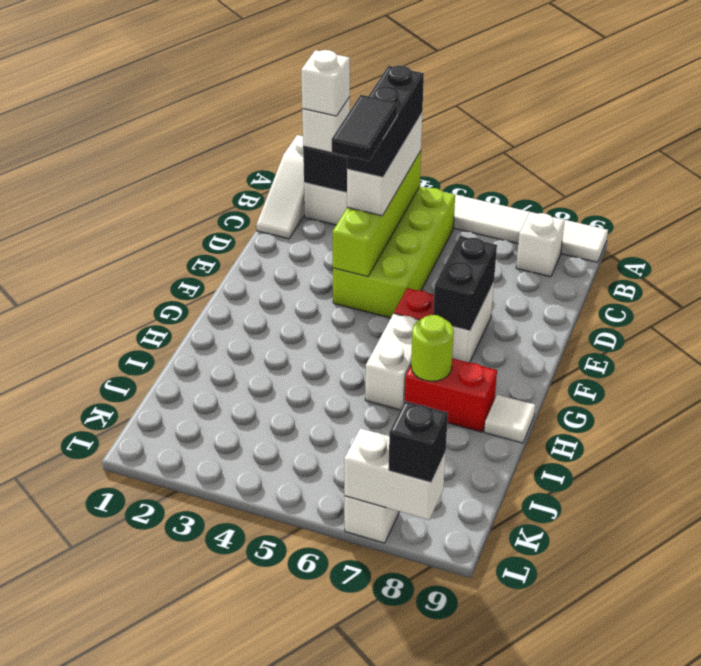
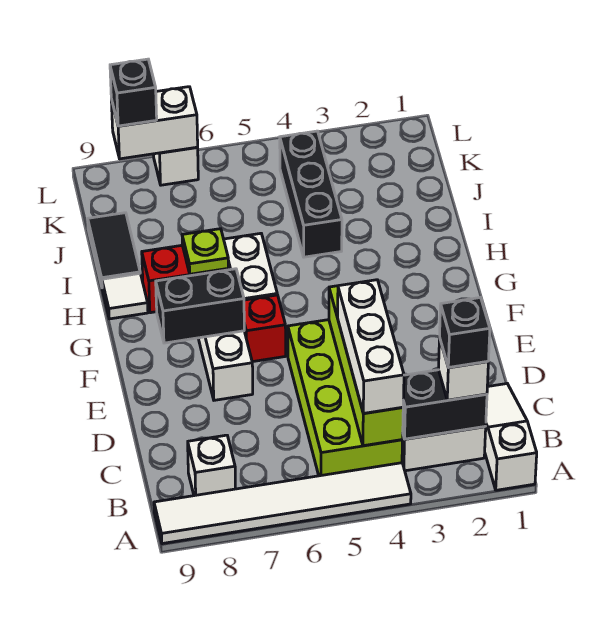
white brick B2 level 4 -> black brick B2 level 4
black brick B4:D4 level 4 -> black brick I4:K4 level 1
black tile D4:E4 level 5 -> black tile I9:J9 level 1
black brick E7:F7 level 2 -> black brick F7:F8 level 2
lime round brick H7 level 2 -> lime plate H7 level 2

